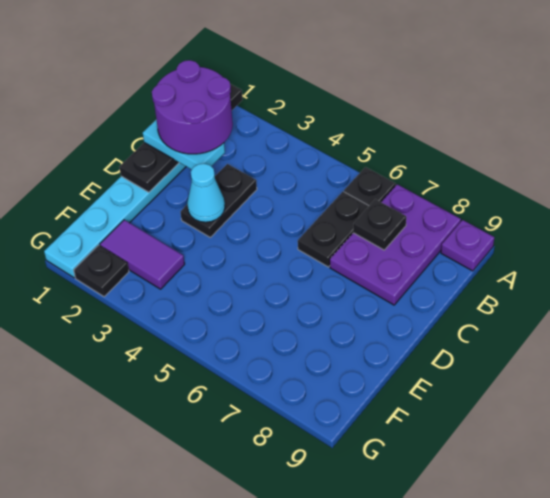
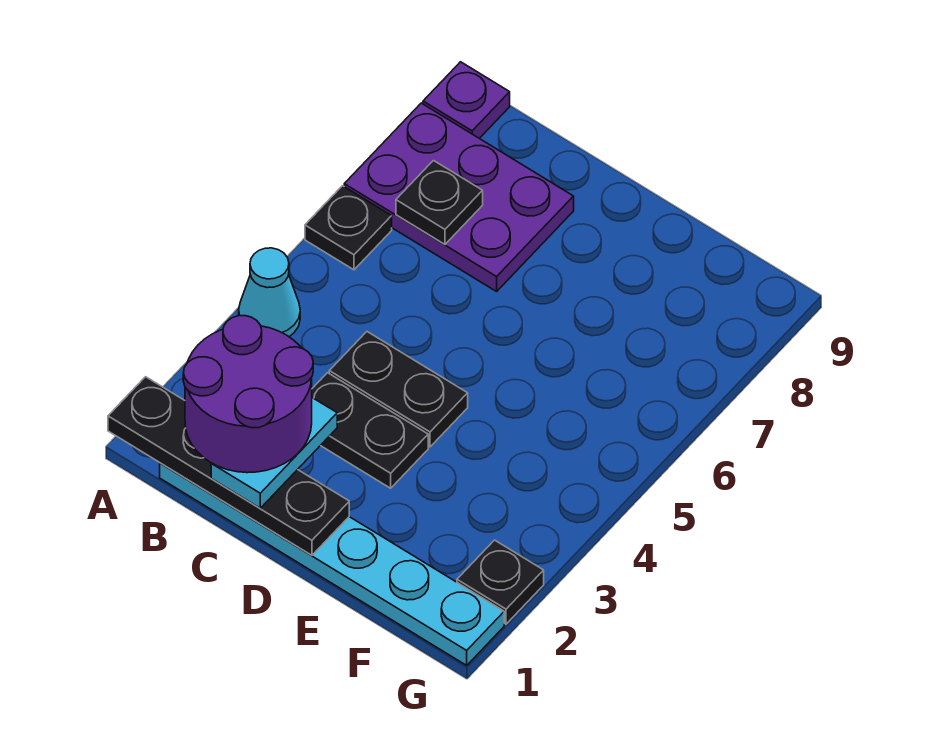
black plate B6:C6 level 1 -> black plate C4:D4 level 1
cyan cone D3 level 2 -> cyan cone A4 level 1
purple tile F2:F3 level 1 -> none

